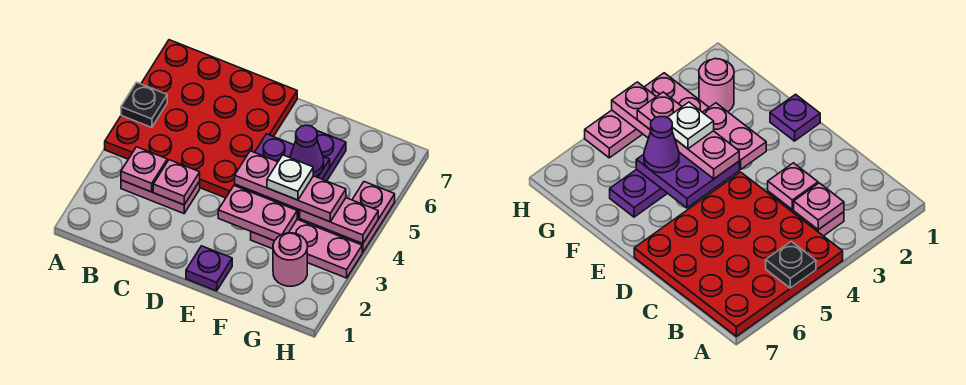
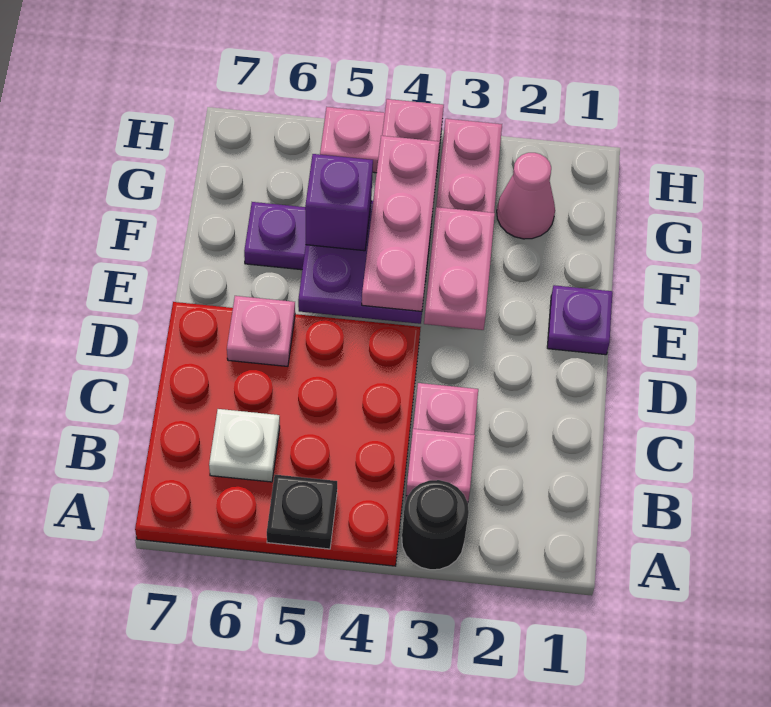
none -> black round brick A3 level 1
pink plate C3 level 2 -> pink plate D6 level 2
white plate F4 level 4 -> white plate B6 level 2
purple cone F5 level 3 -> purple brick F5 level 3
pink round brick G2 level 1 -> pink cone G2 level 1

